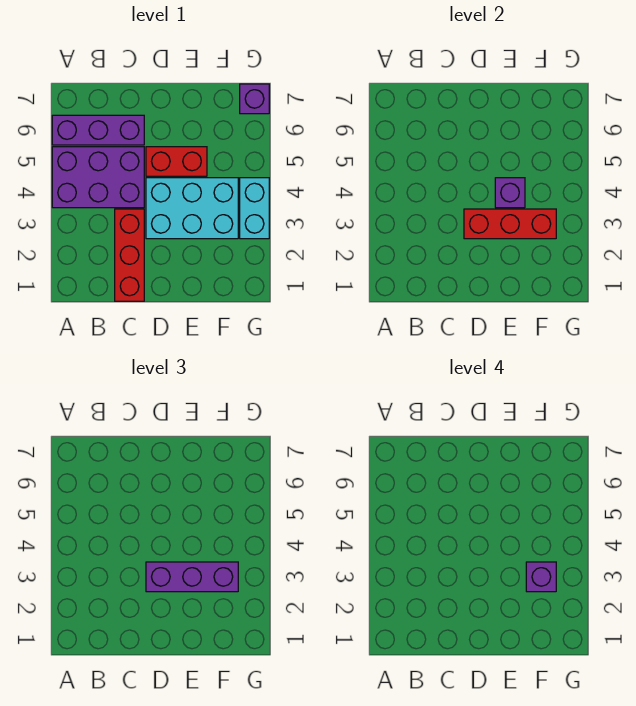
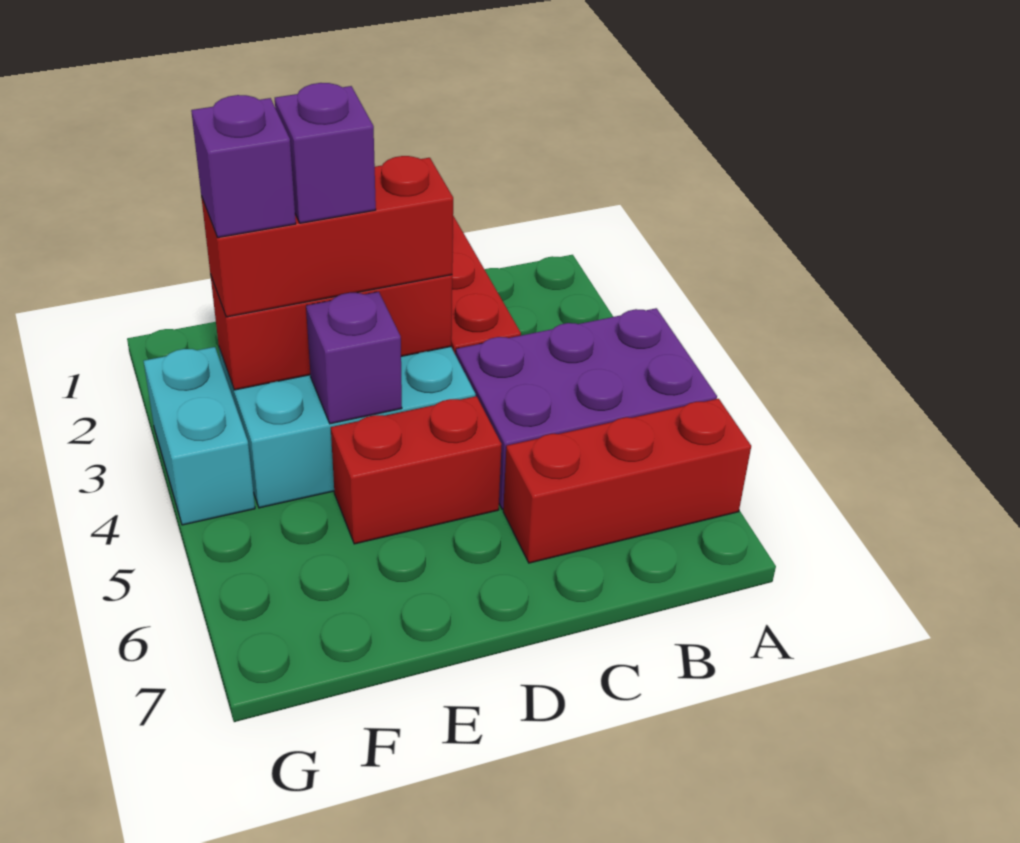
purple brick A6:C6 level 1 -> red brick A6:C6 level 1
purple brick D3:F3 level 3 -> red brick D3:F3 level 3
purple brick G7 level 1 -> purple brick E3 level 4

